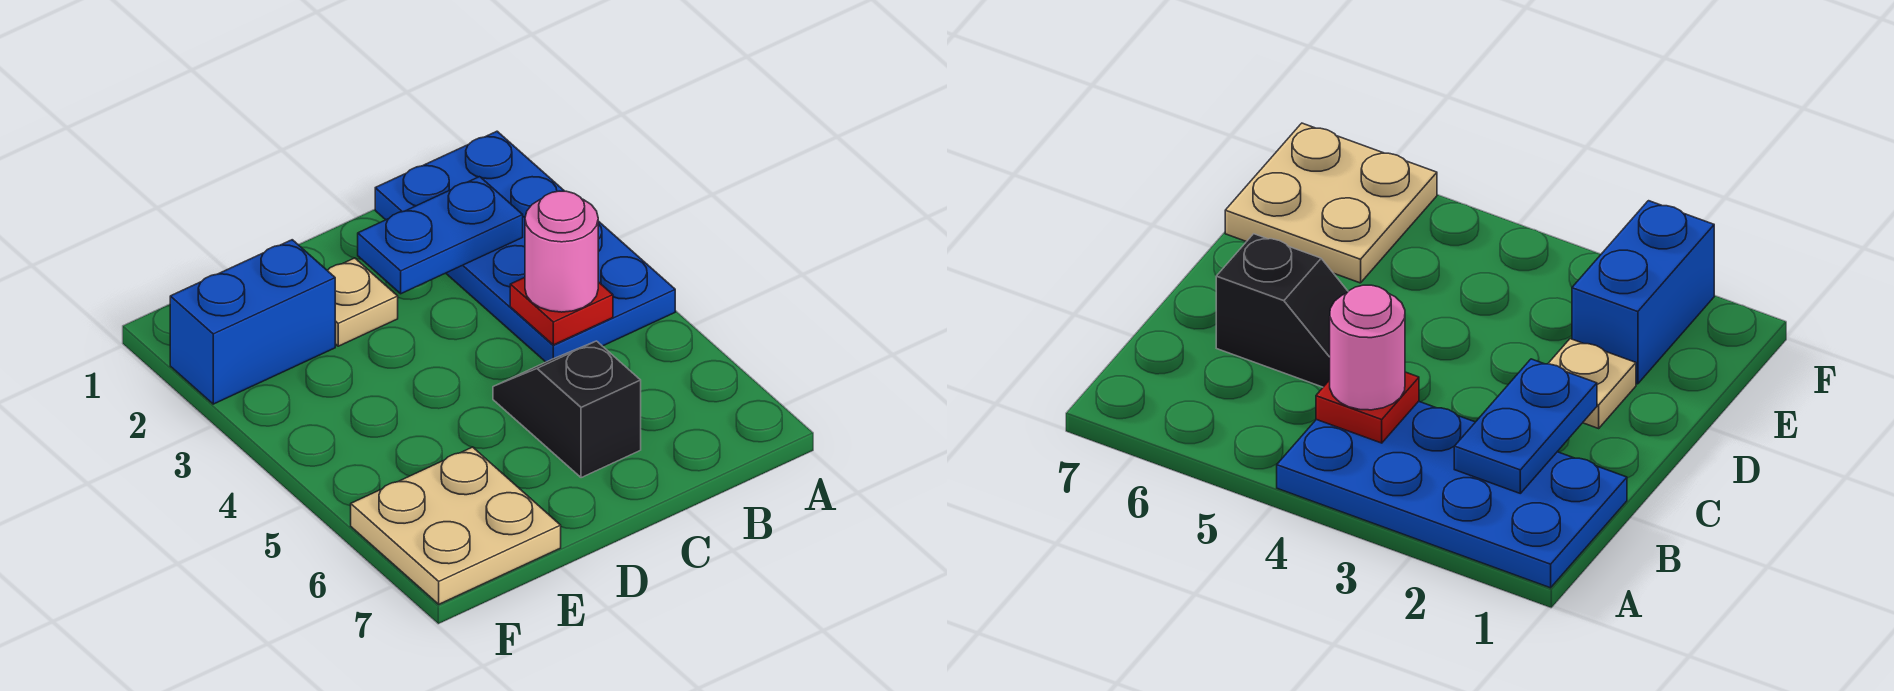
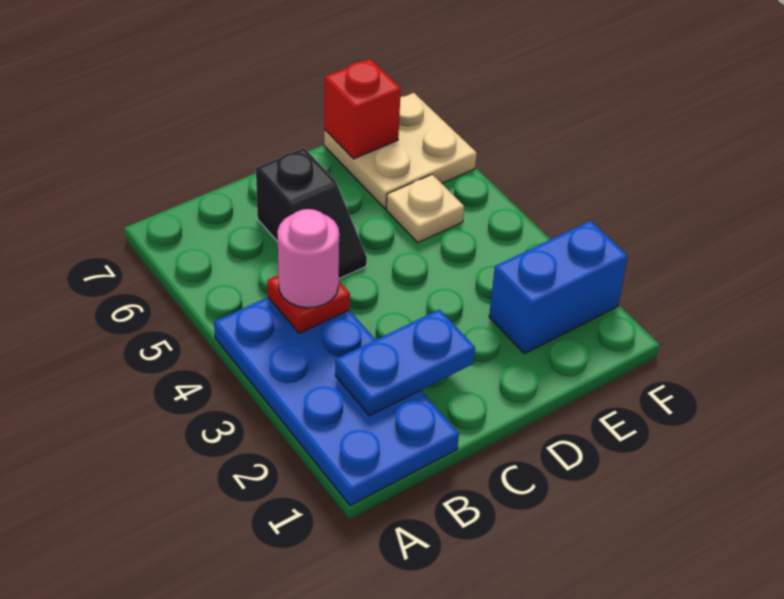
tan plate D2 level 1 -> tan plate E5 level 1
none -> red brick E7 level 2

